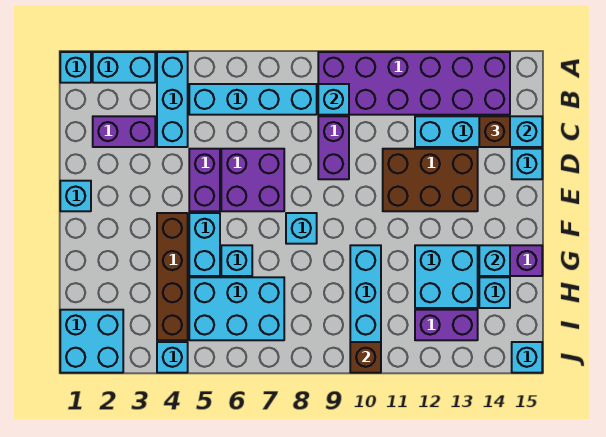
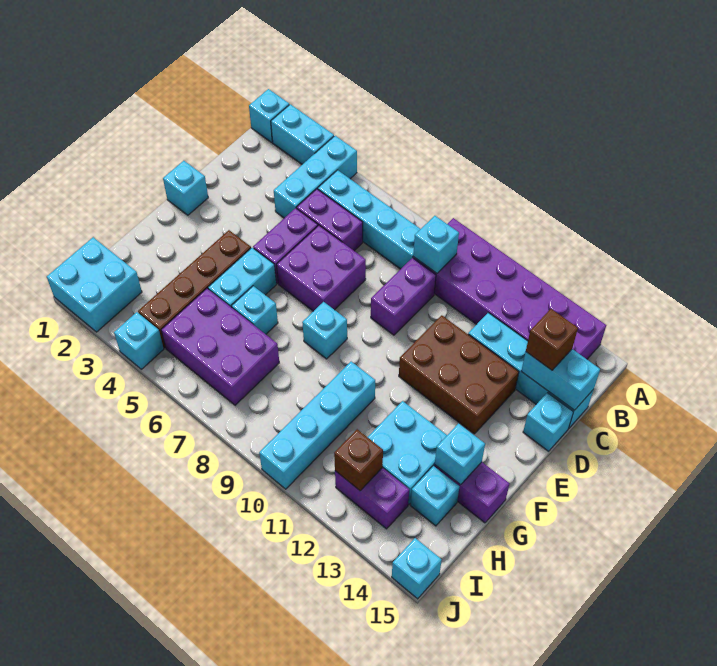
purple brick C2:C3 level 1 -> purple brick C5:C6 level 1
cyan brick H5:I7 level 1 -> purple brick H5:I7 level 1
brown brick J10 level 2 -> brown brick I12 level 2

